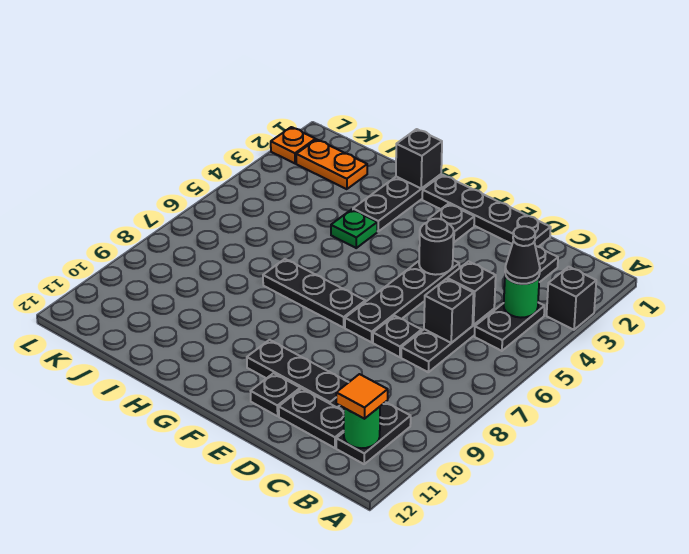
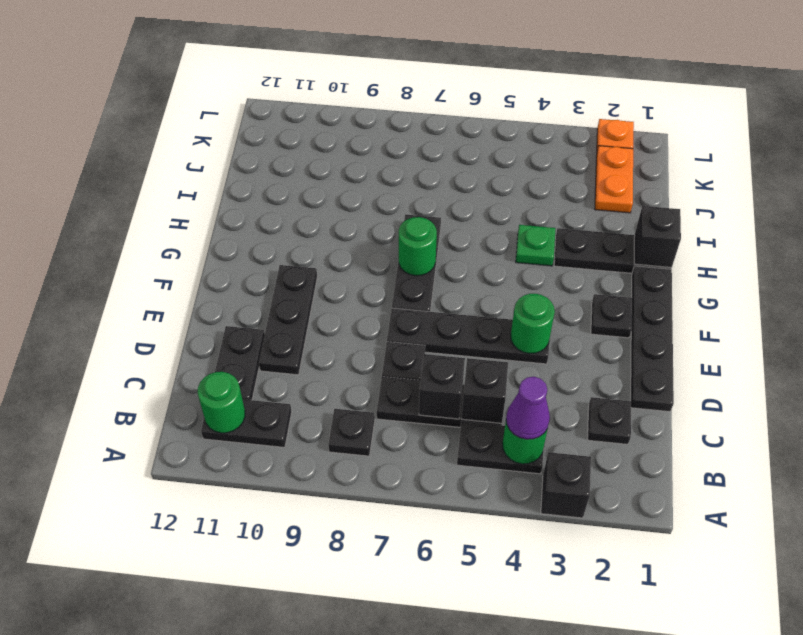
black cone B4 level 3 -> purple cone B4 level 3
orange tile B11 level 3 -> none
black round brick E4 level 2 -> green round brick E4 level 2
black plate E11 level 1 -> black plate B8 level 1
none -> green round brick G7 level 2

